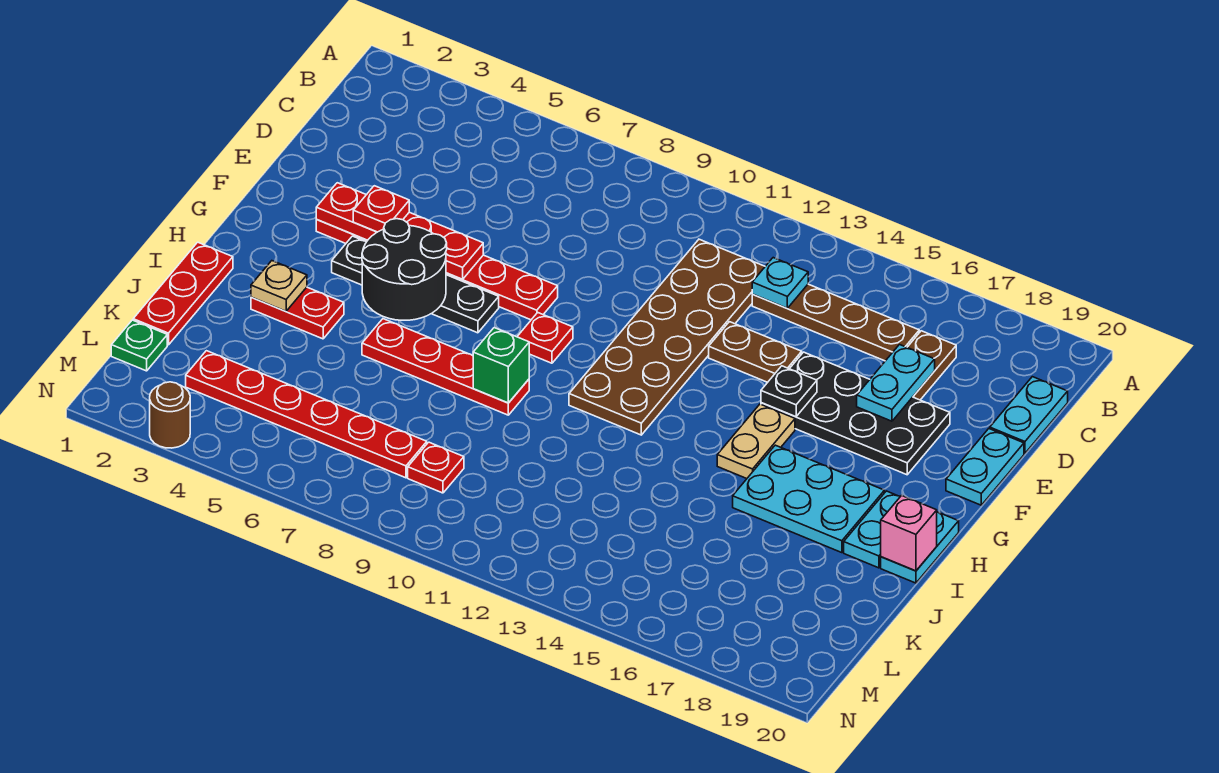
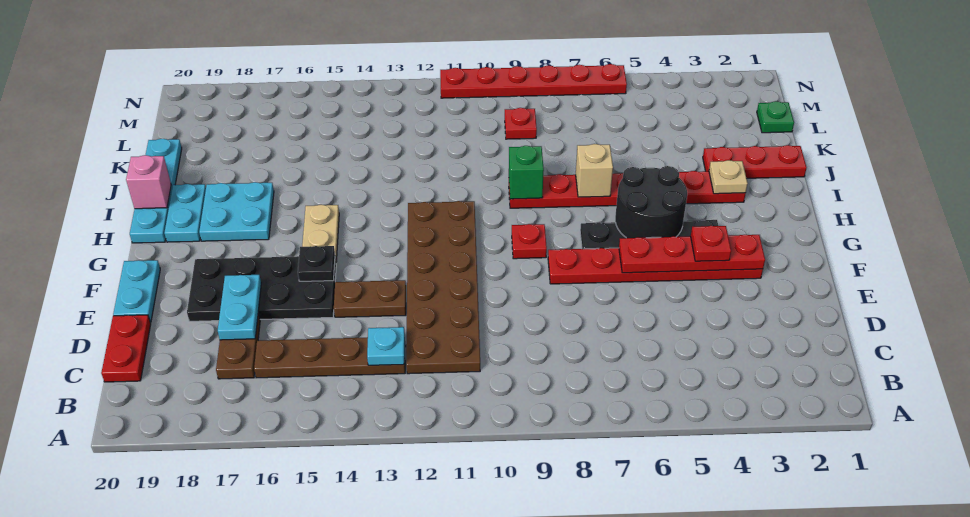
cyan plate C20:D20 level 1 -> red plate C20:D20 level 1
cyan plate H16:I18 level 1 -> cyan plate H17:I18 level 1
cyan plate H20:I20 level 1 -> cyan plate H20:K20 level 1
red plate I1:K1 level 1 -> red plate J1:J3 level 1
none -> tan brick I7 level 2
red plate L3:L8 level 1 -> red plate N6:N11 level 1
brown round brick N3 level 1 -> none

